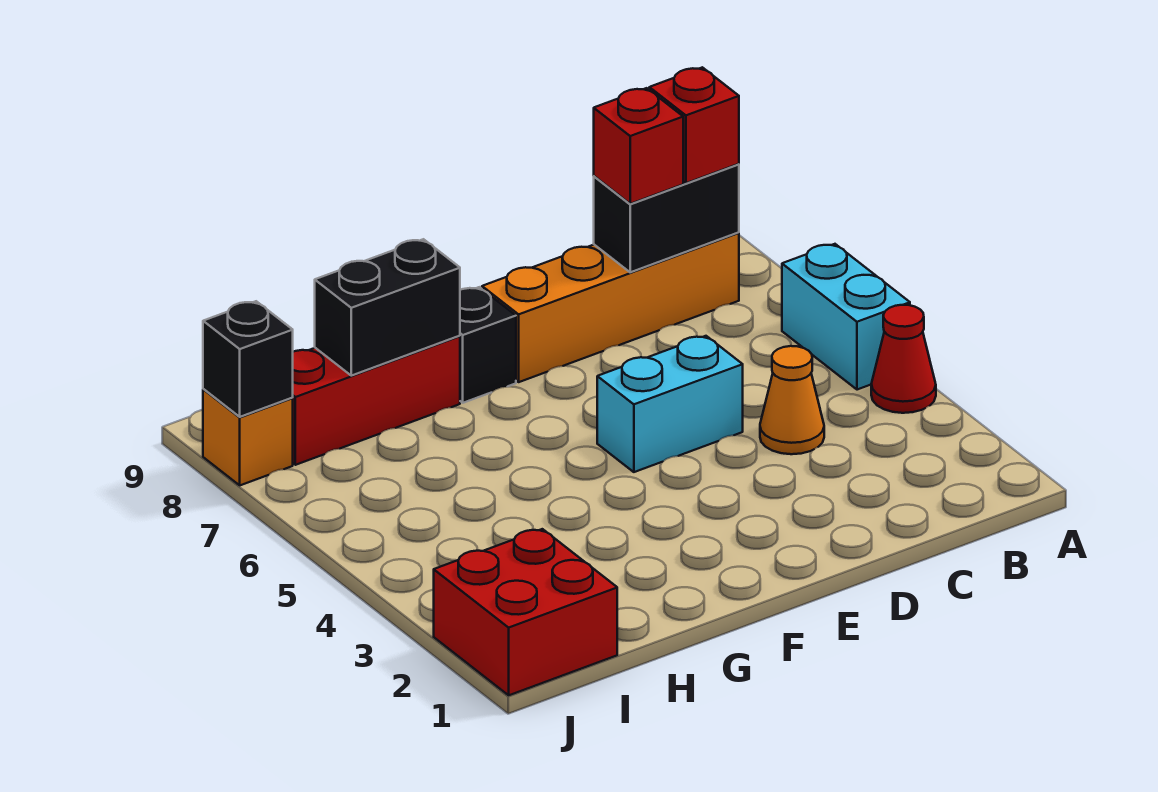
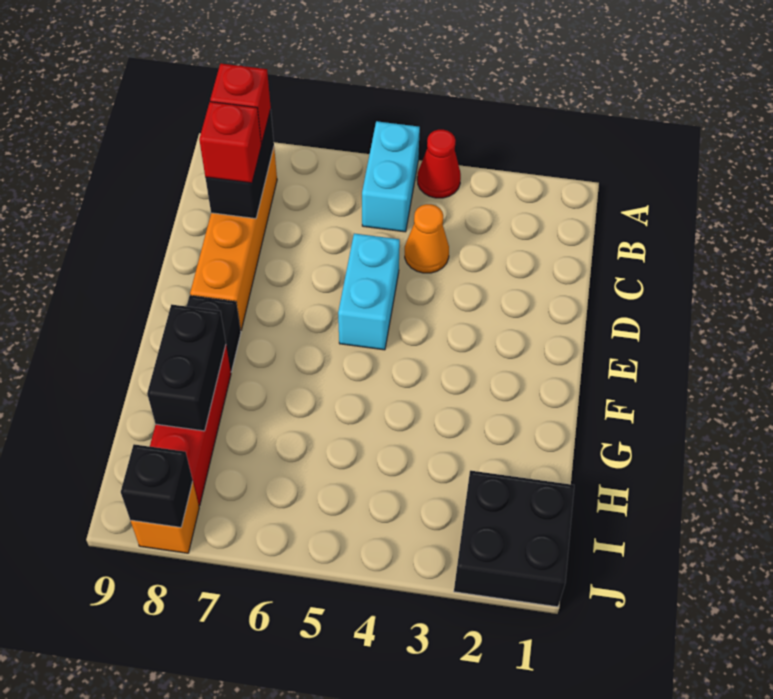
cyan brick A5:A6 level 1 -> cyan brick A5:B5 level 1
red brick I1:J2 level 1 -> black brick I1:J2 level 1

